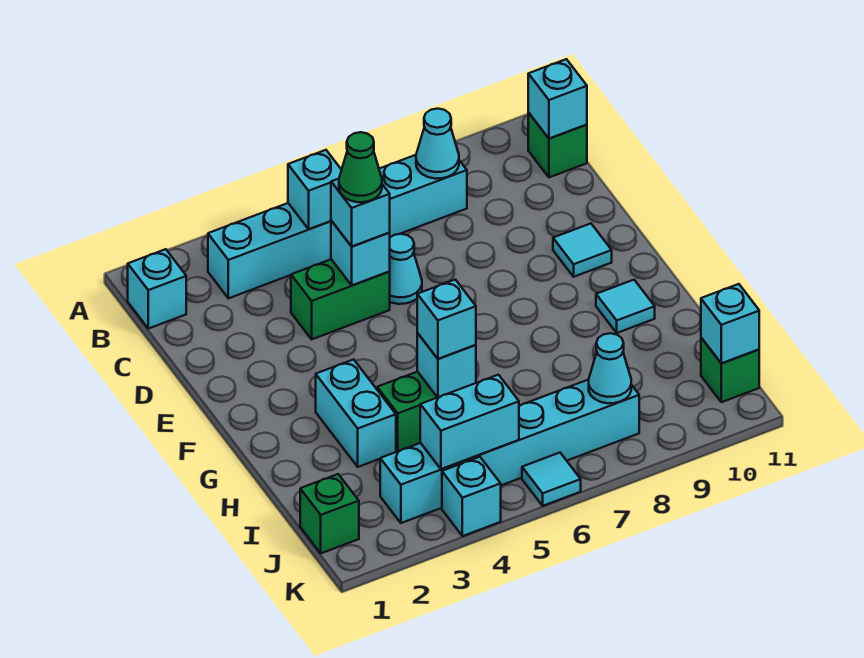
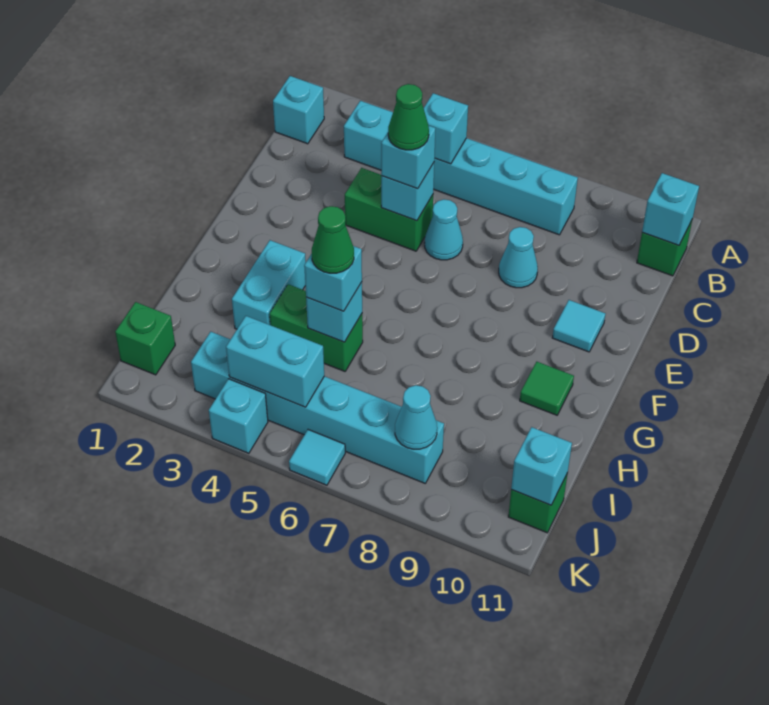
cyan cone B8 level 2 -> cyan cone D8 level 1
cyan tile G10 level 1 -> green tile G10 level 1
none -> green cone H5 level 4

